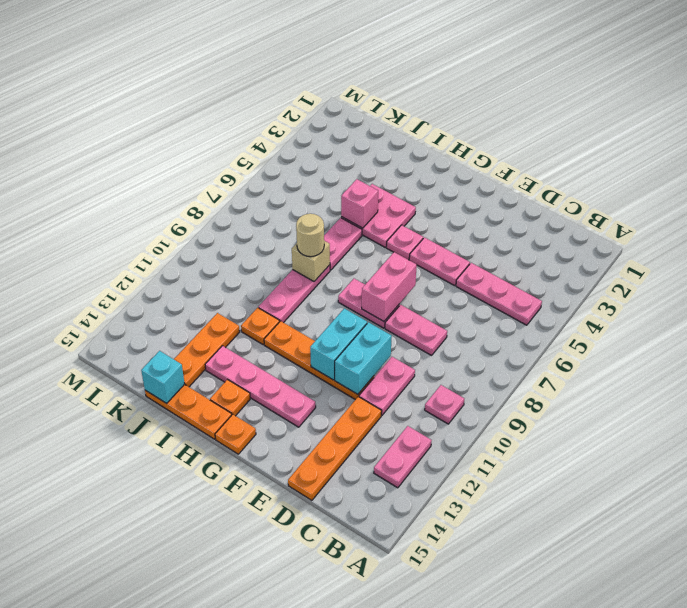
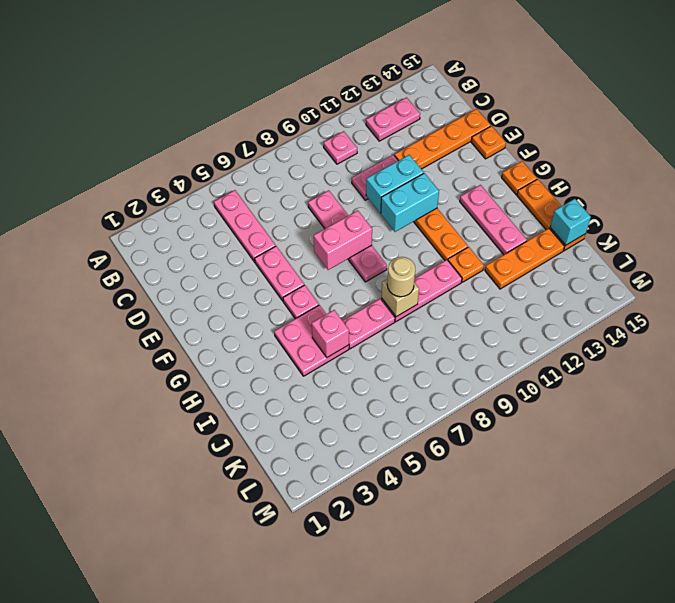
pink plate F13:I13 level 1 -> pink plate G13:I13 level 1
orange plate H14 level 1 -> orange plate E15 level 1

